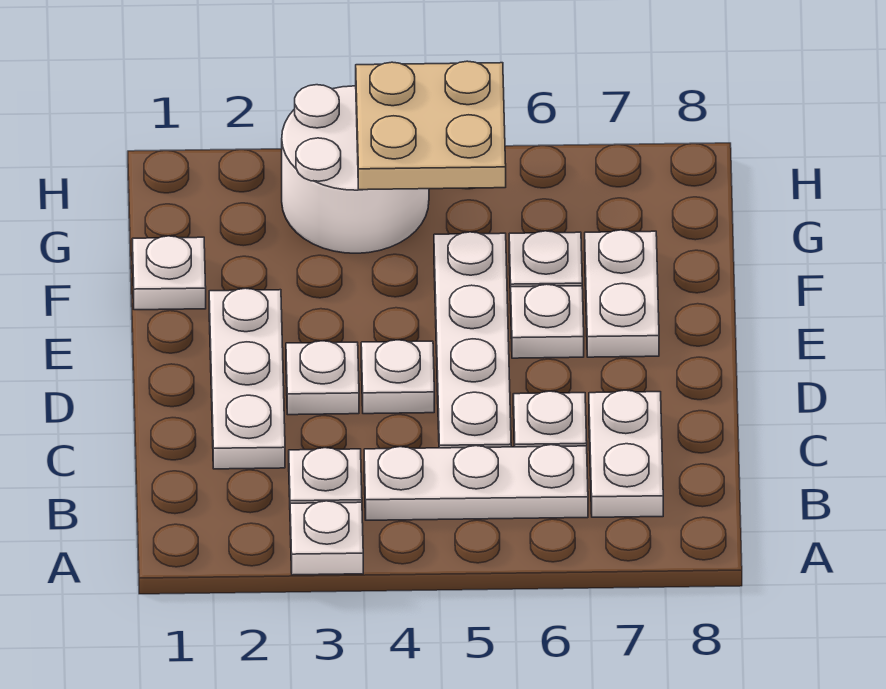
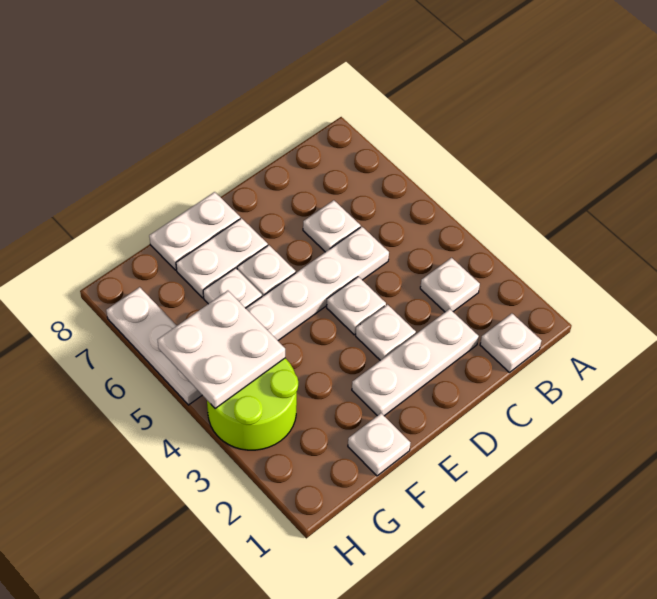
white plate A3 level 1 -> white plate B1 level 1
white plate B4:B6 level 1 -> white plate H5:H7 level 1
white plate B7:C7 level 1 -> white plate E8:F8 level 1
white round brick G3:H4 level 1 -> lime round brick G3:H4 level 1
tan plate G4:H5 level 2 -> white plate G4:H5 level 2

